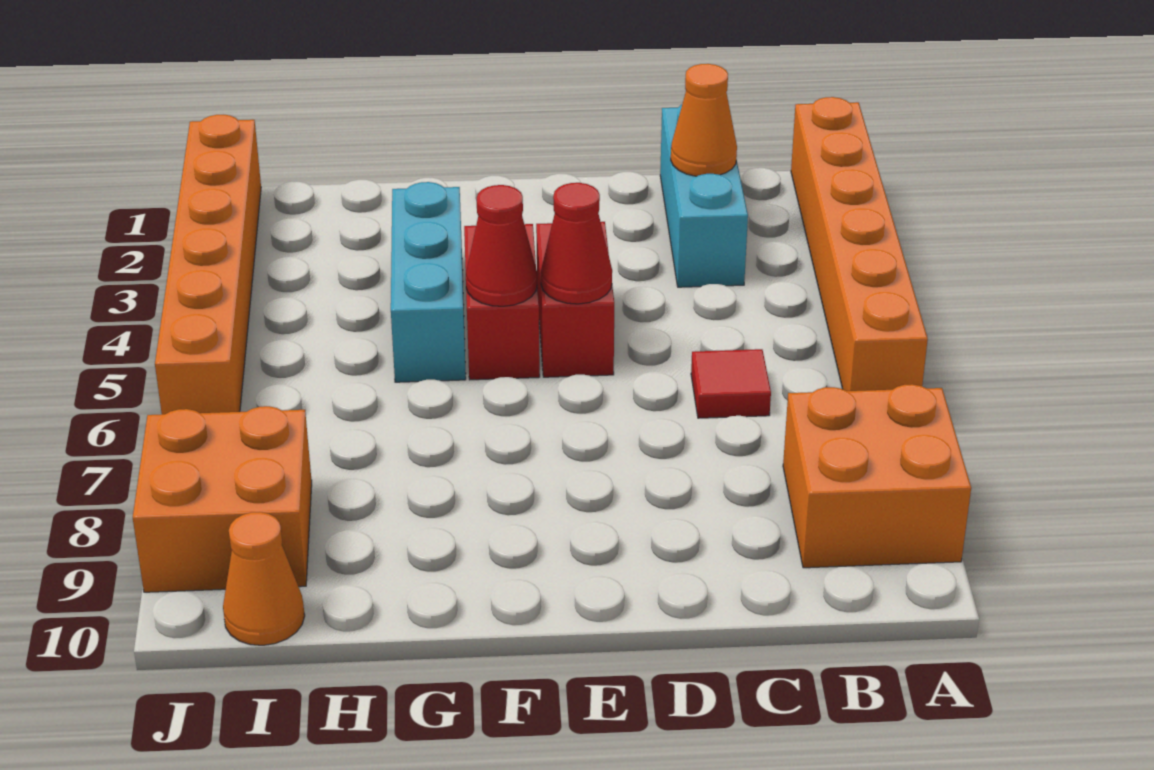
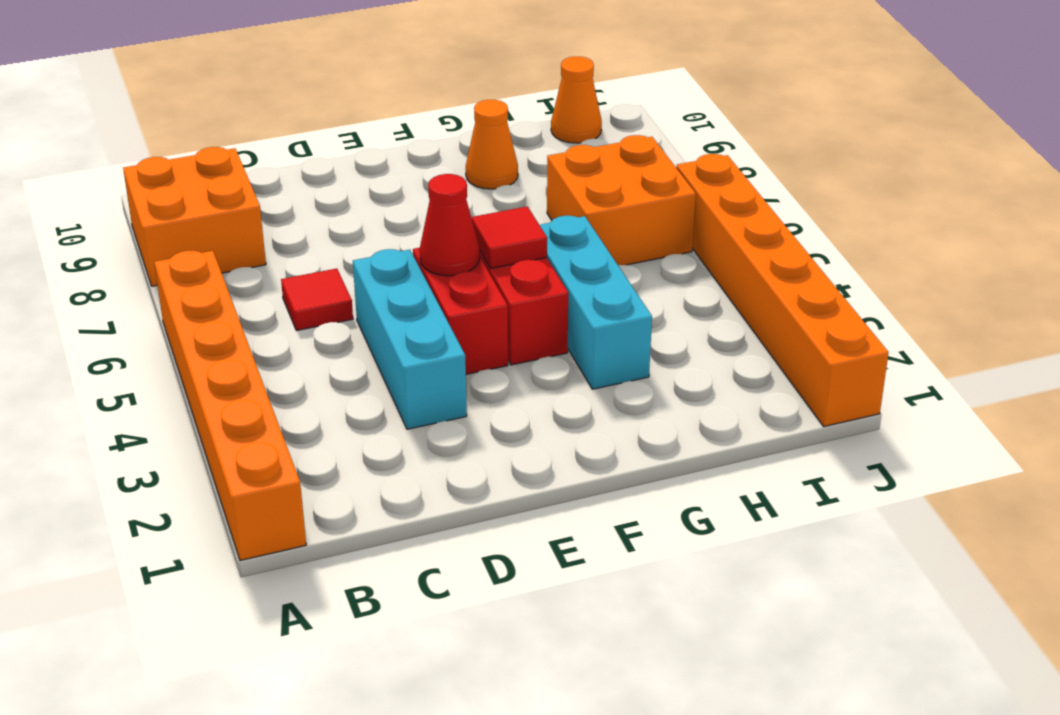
cyan brick C1:C3 level 1 -> cyan brick D3:D5 level 1
orange cone C2 level 2 -> orange cone G9 level 1
red cone F5 level 2 -> red tile F5 level 2
orange brick I8:J9 level 1 -> orange brick H6:I7 level 1

